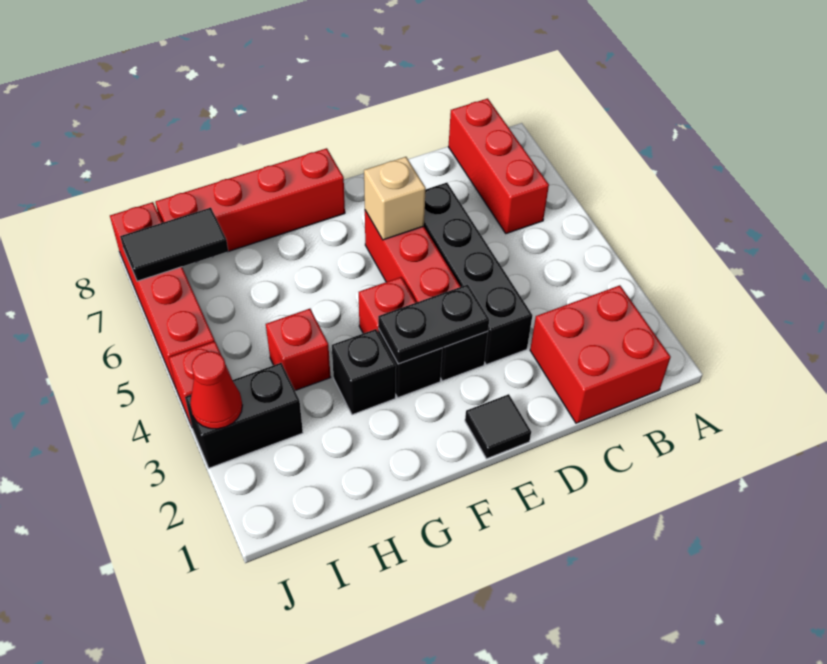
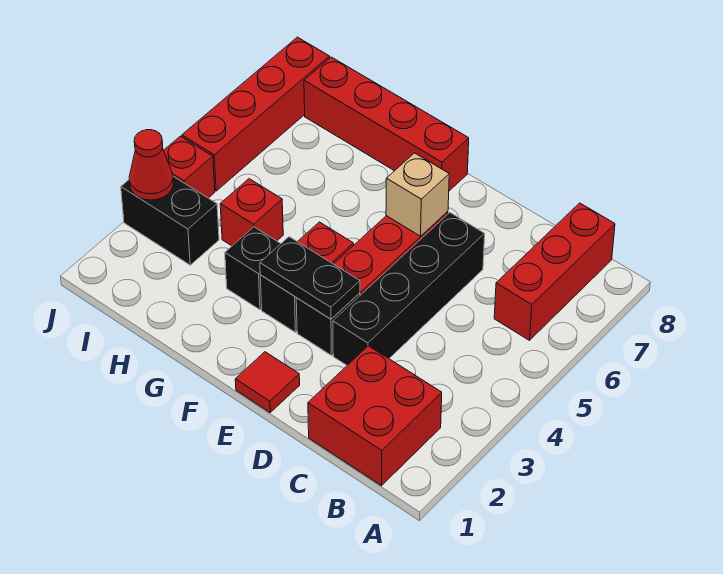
black tile E1 level 1 -> red tile E1 level 1
black tile I7:J7 level 2 -> none

